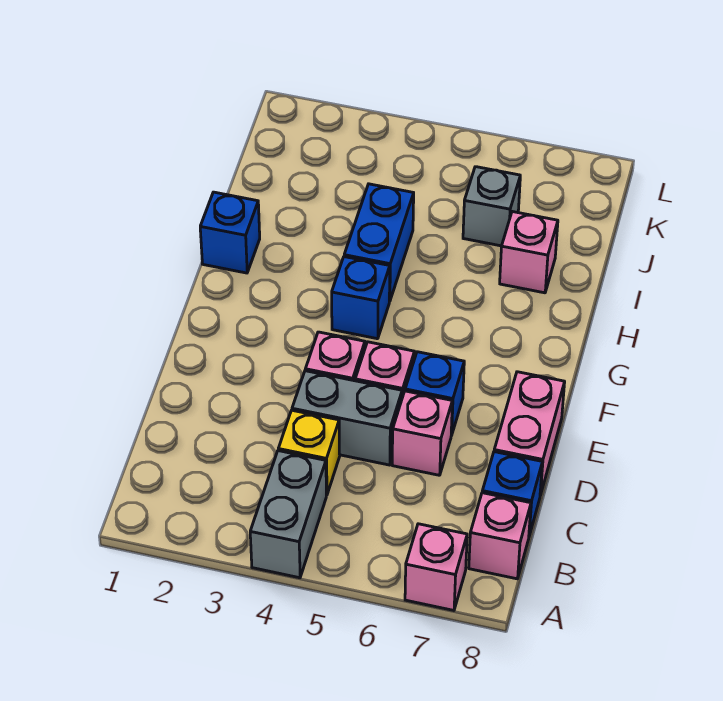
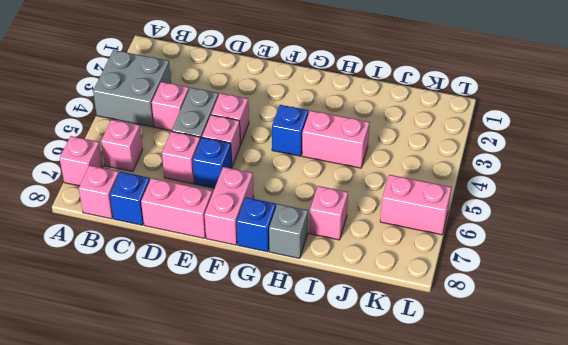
grey brick A4:B4 level 1 -> grey brick A3:B4 level 1
none -> pink brick B6 level 1
yellow brick C4 level 1 -> pink brick C4 level 1
none -> pink brick F7:F8 level 1
blue brick H1 level 1 -> blue brick G8 level 1
blue brick H4:I4 level 1 -> pink brick H4:I4 level 1
grey brick J6 level 1 -> grey brick H8 level 1
none -> pink brick K6:L6 level 1

